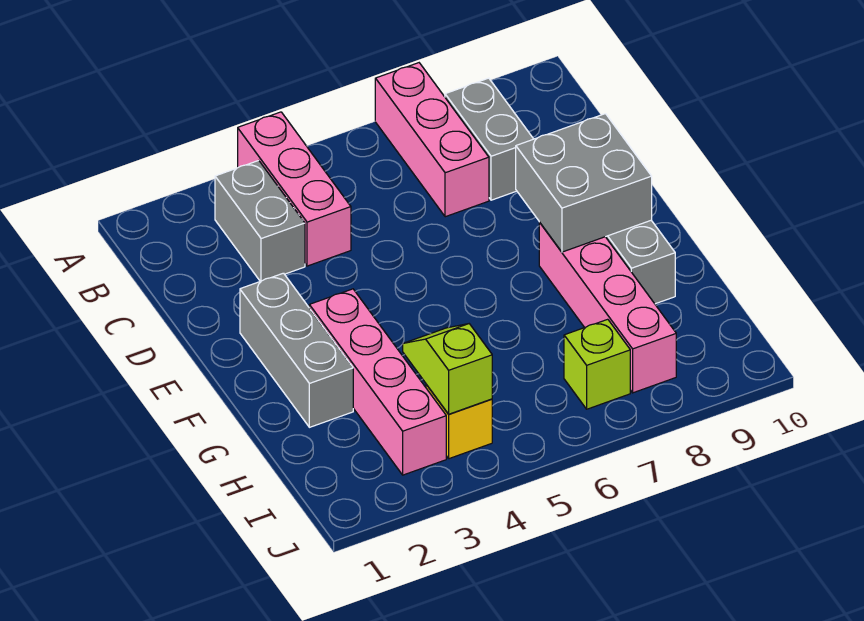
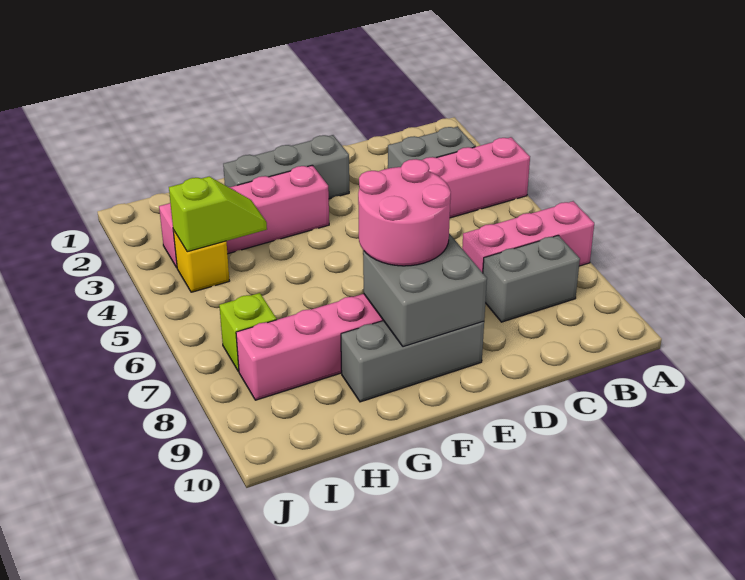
none -> pink round brick E7:F8 level 3

